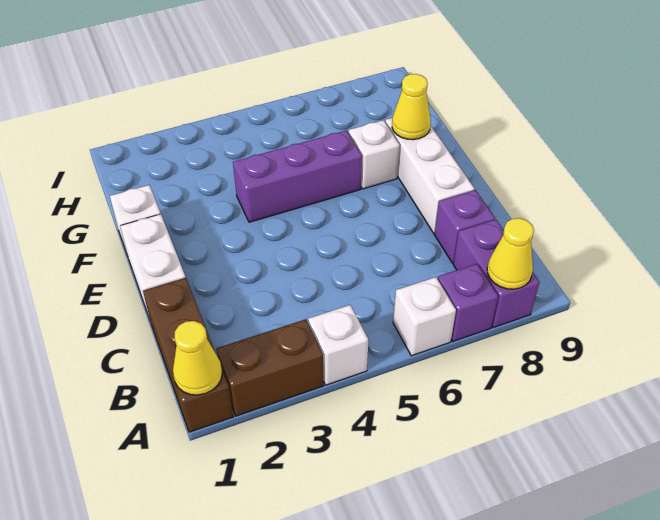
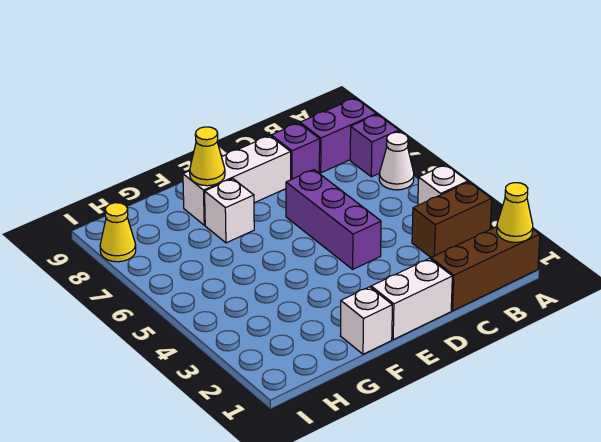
brown brick A2:A3 level 1 -> brown brick A3:B3 level 1
white brick A6 level 1 -> white cone A6 level 1
yellow cone A8 level 2 -> yellow cone I8 level 1
purple brick F4:F6 level 1 -> purple brick D4:D6 level 1

